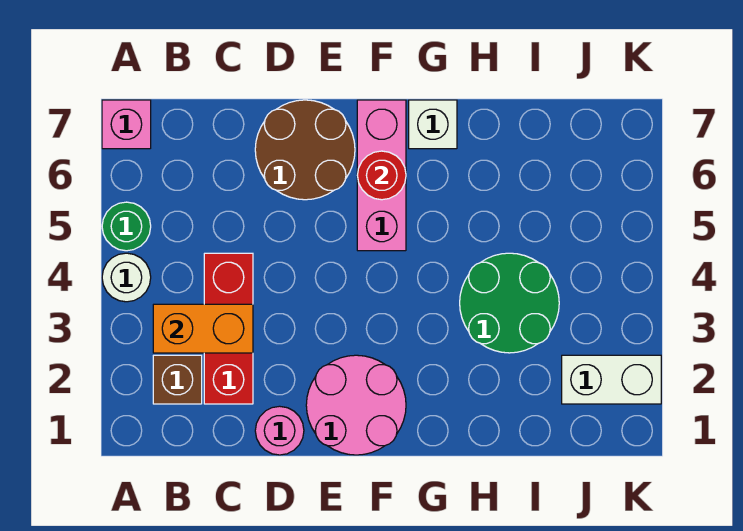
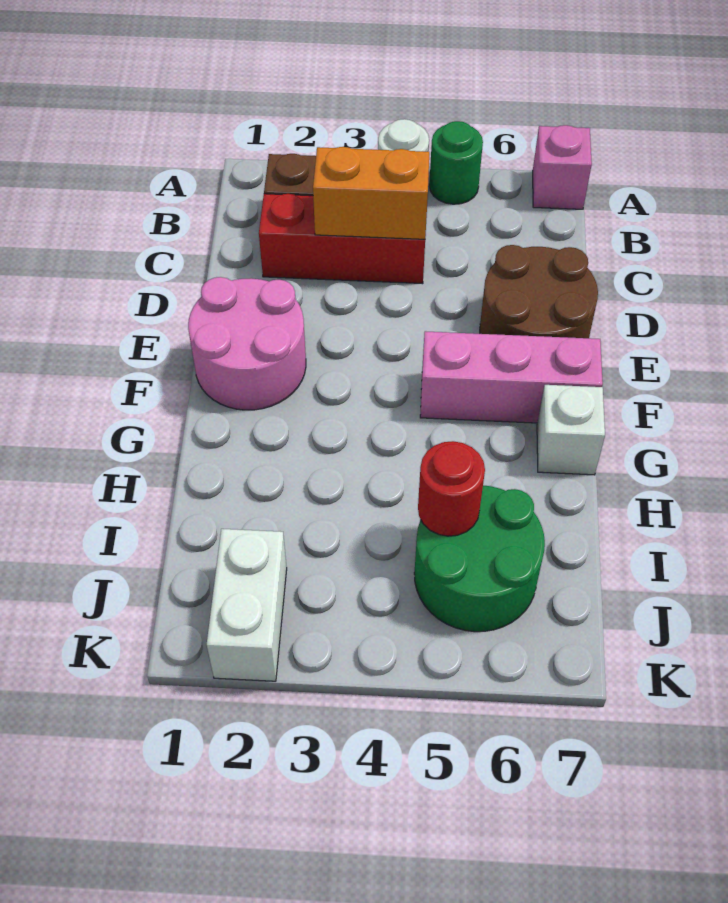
orange brick B3:C3 level 2 -> orange brick C3:C4 level 2
pink round brick D1 level 1 -> none
red round brick F6 level 2 -> red round brick I5 level 2
green round brick H3:I4 level 1 -> green round brick I5:J6 level 1

